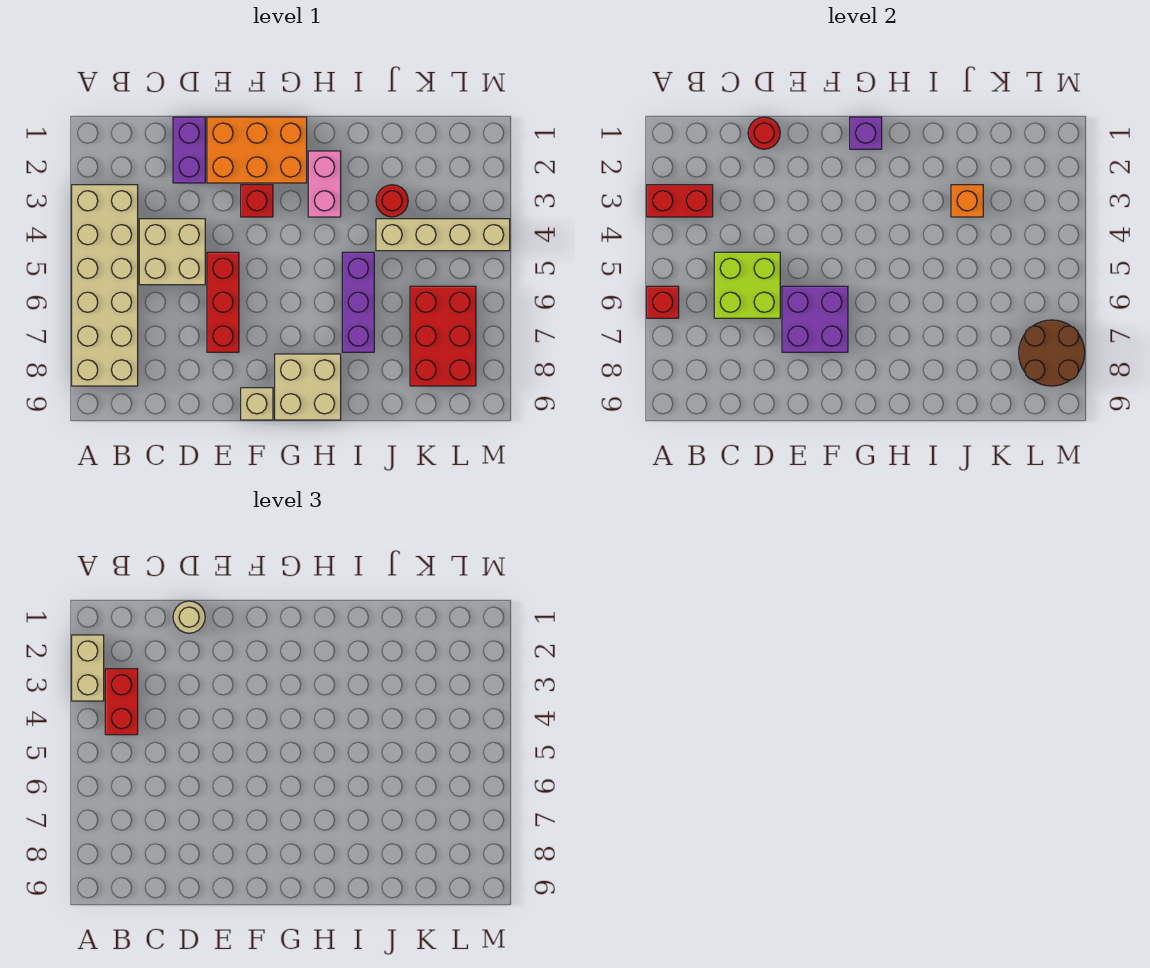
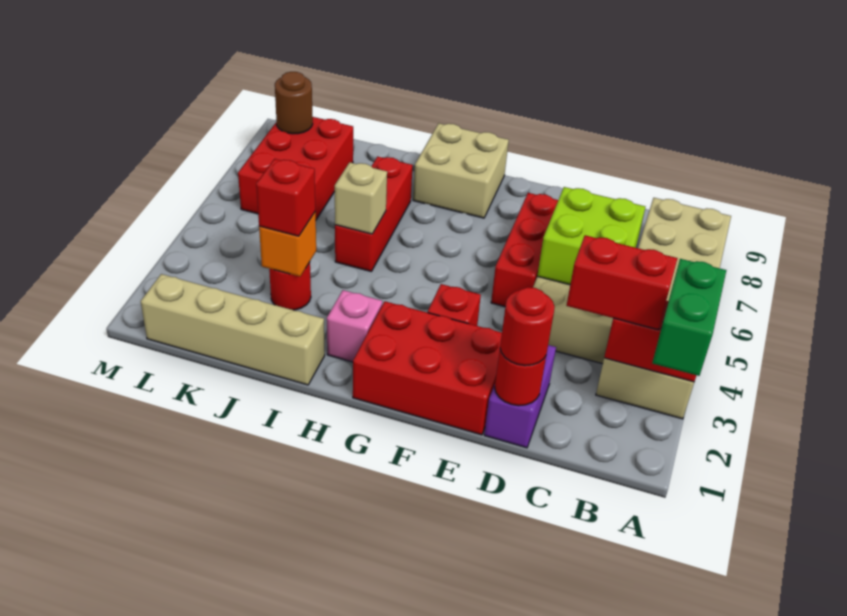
tan brick A2:A3 level 3 -> green brick A2:A3 level 3
red brick A6 level 2 -> red brick J3 level 3
red brick B3:B4 level 3 -> red brick B3:C3 level 3
tan round brick D1 level 3 -> red round brick D1 level 3
orange brick E1:G2 level 1 -> red brick E1:G2 level 1
purple brick E6:F7 level 2 -> none
tan brick F9 level 1 -> tan brick I5 level 2
purple brick G1 level 2 -> none
pink brick H2:H3 level 1 -> pink brick H2 level 1
purple brick I5:I7 level 1 -> red brick I5:I7 level 1
tan brick J4:M4 level 1 -> tan brick I1:L1 level 1
brown round brick L7:M8 level 2 -> brown round brick L8 level 2

